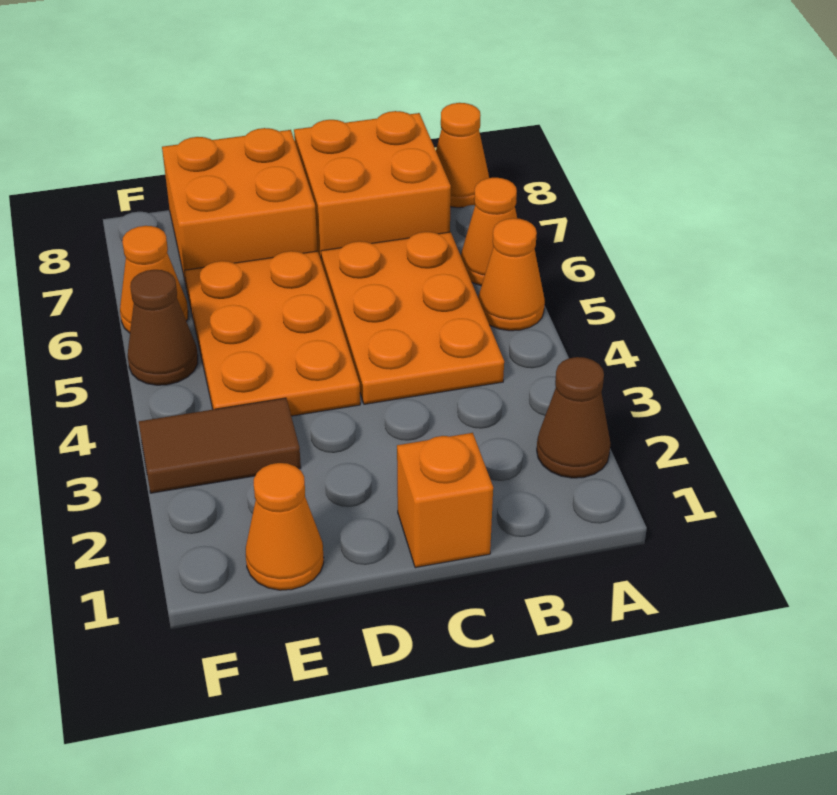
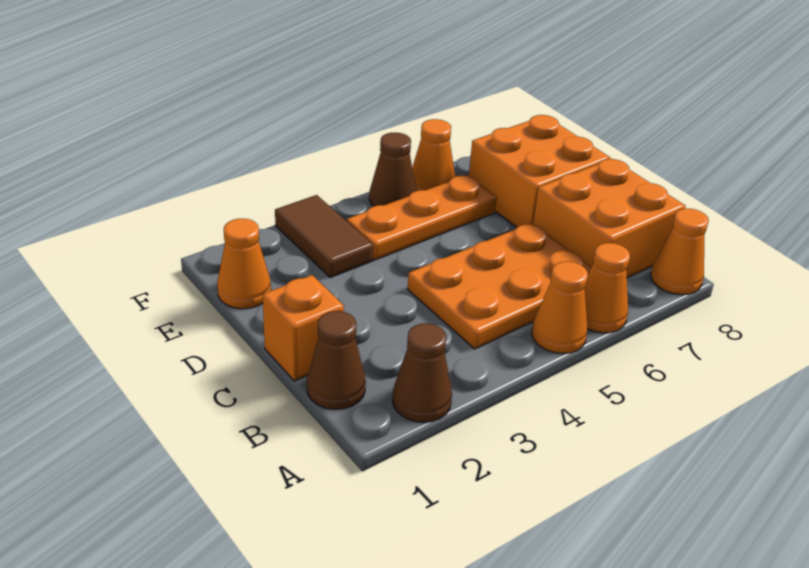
none -> brown cone B1 level 1
orange plate D4:E6 level 1 -> orange plate E4:E6 level 1

